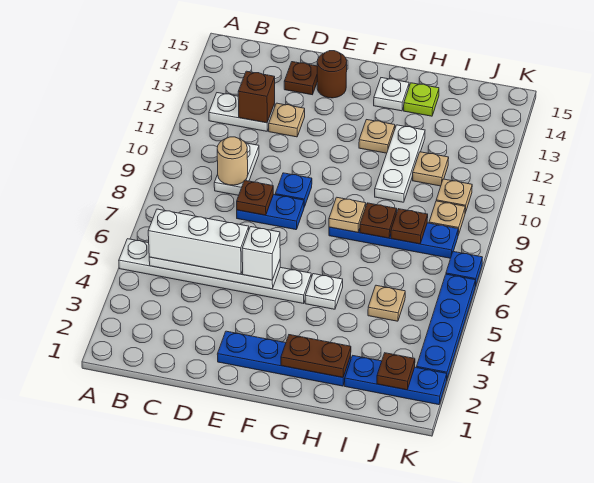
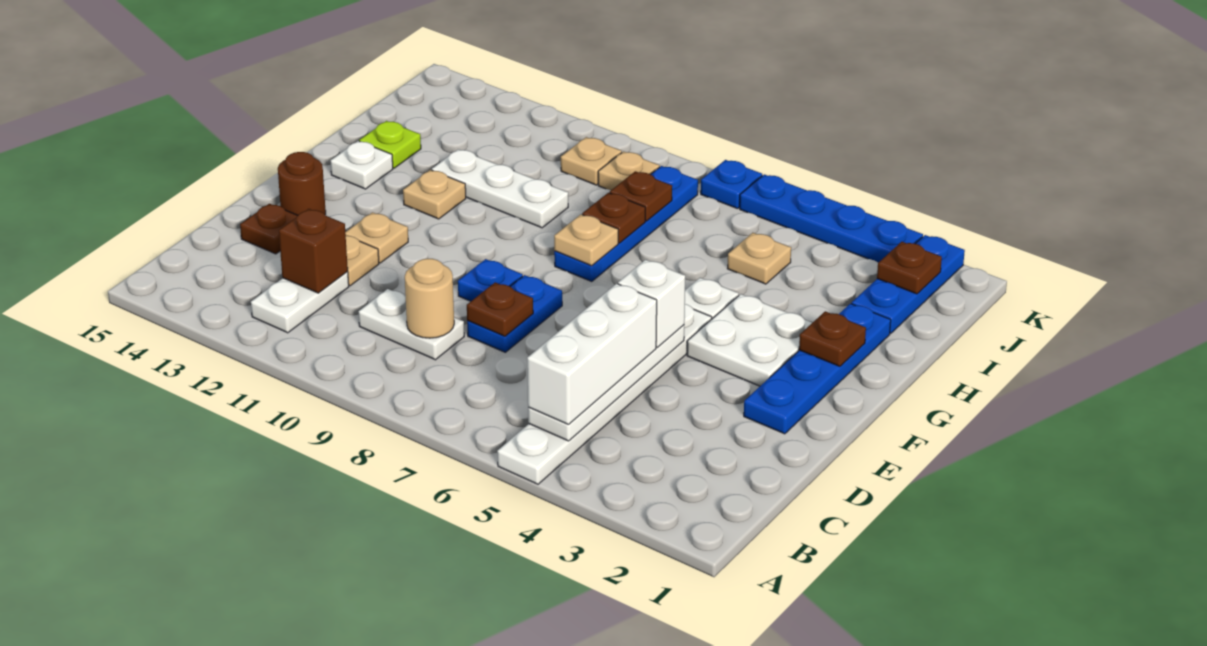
none -> white plate F3:G4 level 1
brown plate G2:H2 level 2 -> brown plate G2 level 2
tan plate I11 level 1 -> tan plate E12 level 1

